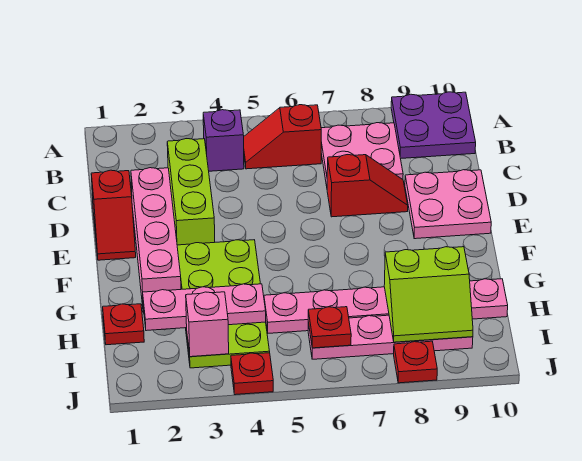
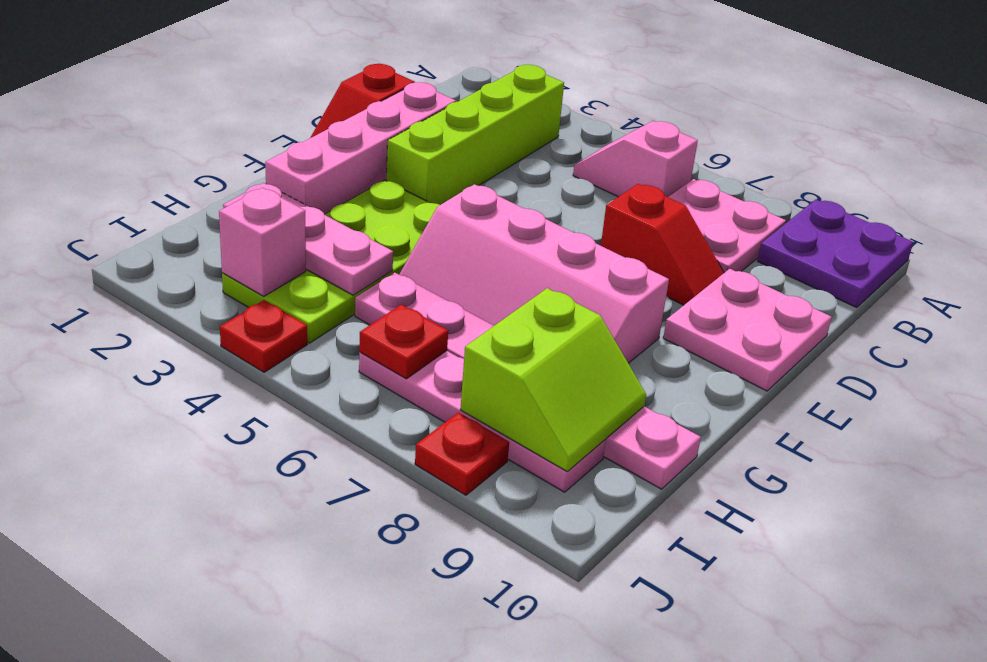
purple brick B4 level 1 -> none
red slope B5:B6 level 1 top 6 -> pink slope B5:B6 level 1 top 6
lime brick C3:E3 level 1 -> lime brick B3:E3 level 1
none -> pink slope F5:G8 level 1 top F
red plate H1 level 1 -> none
lime slope H8:I9 level 2 top H -> lime slope H8:I9 level 2 top 8

